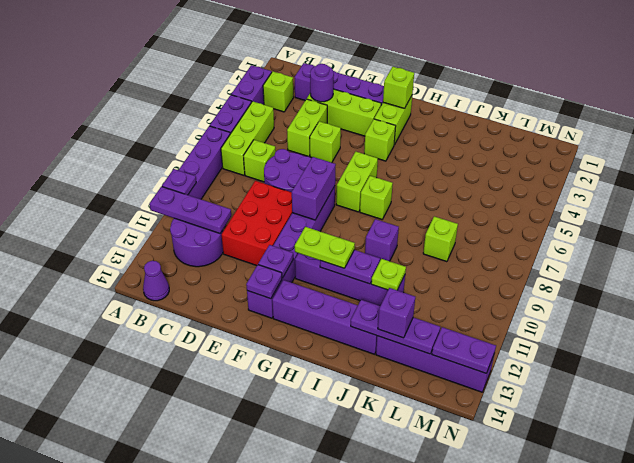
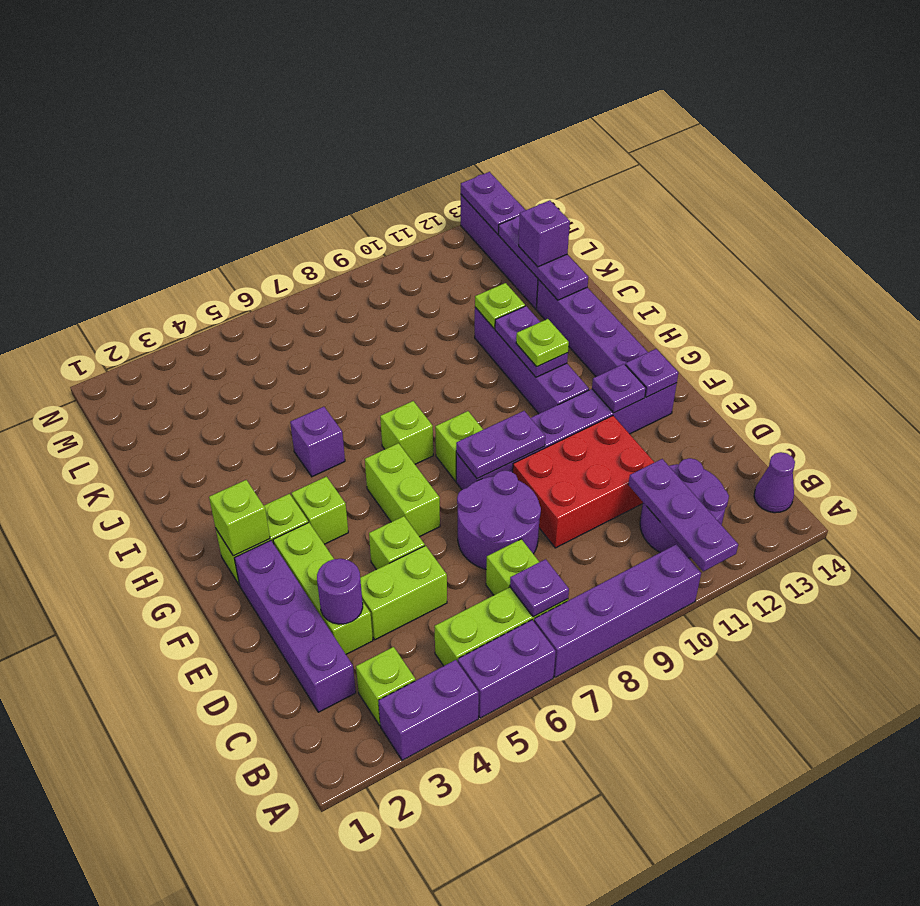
purple plate A10 level 2 -> purple plate B7 level 2
purple brick F8:F9 level 2 -> purple plate F8:F9 level 2
lime brick G6:G7 level 1 -> lime brick F6:G6 level 1
lime plate G11:H11 level 3 -> lime plate H11 level 3
purple brick I9 level 1 -> purple brick I5 level 1
lime brick K8 level 1 -> lime brick G8 level 1

